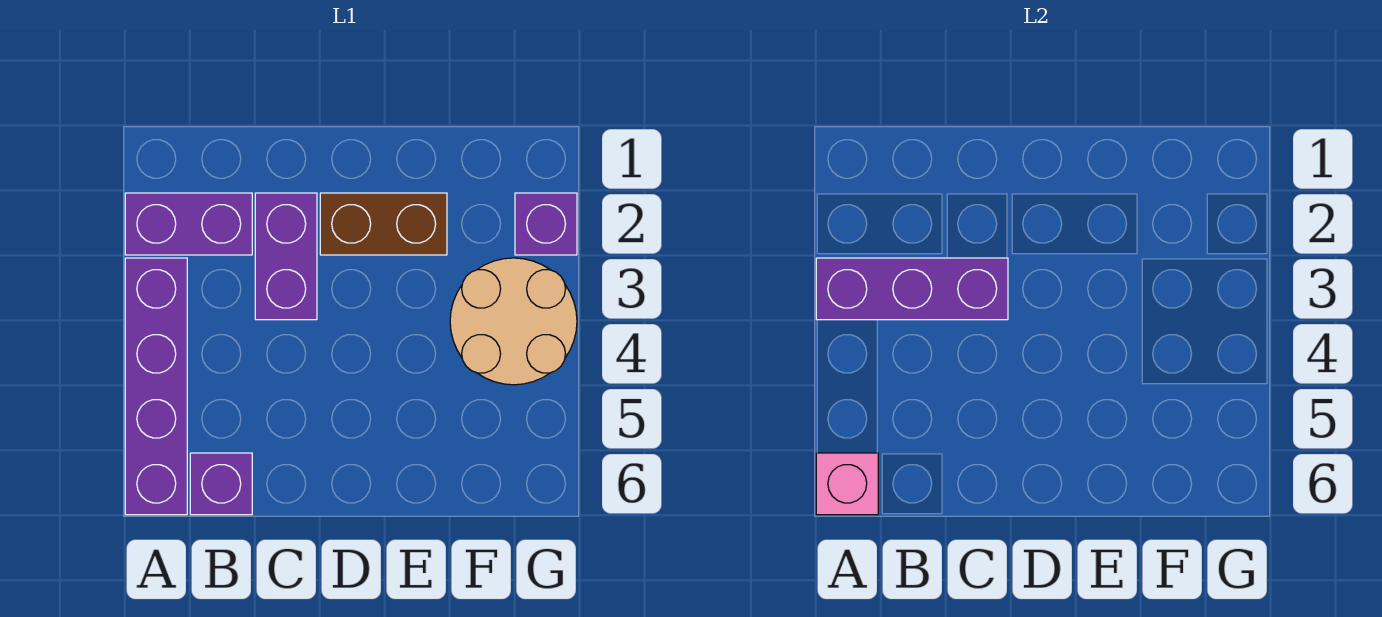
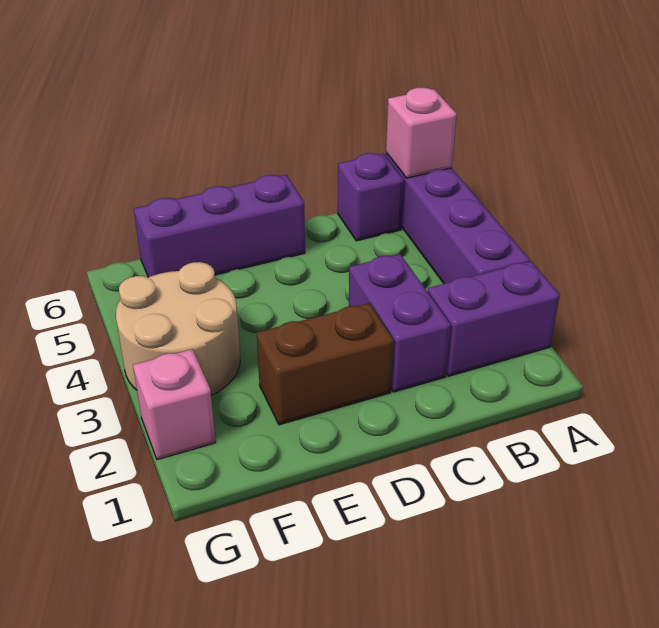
purple brick A3:C3 level 2 -> purple brick D6:F6 level 1
purple brick G2 level 1 -> pink brick G2 level 1

